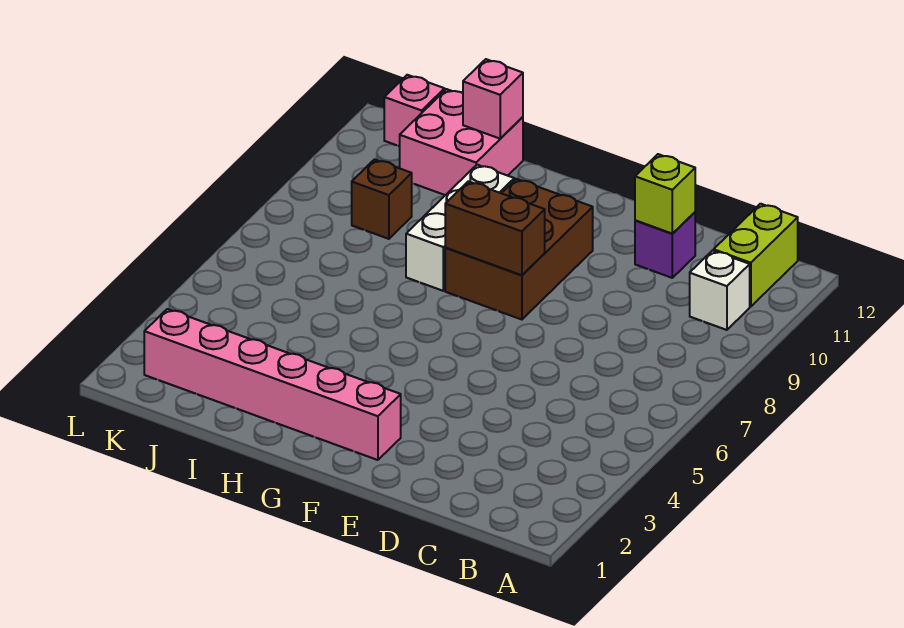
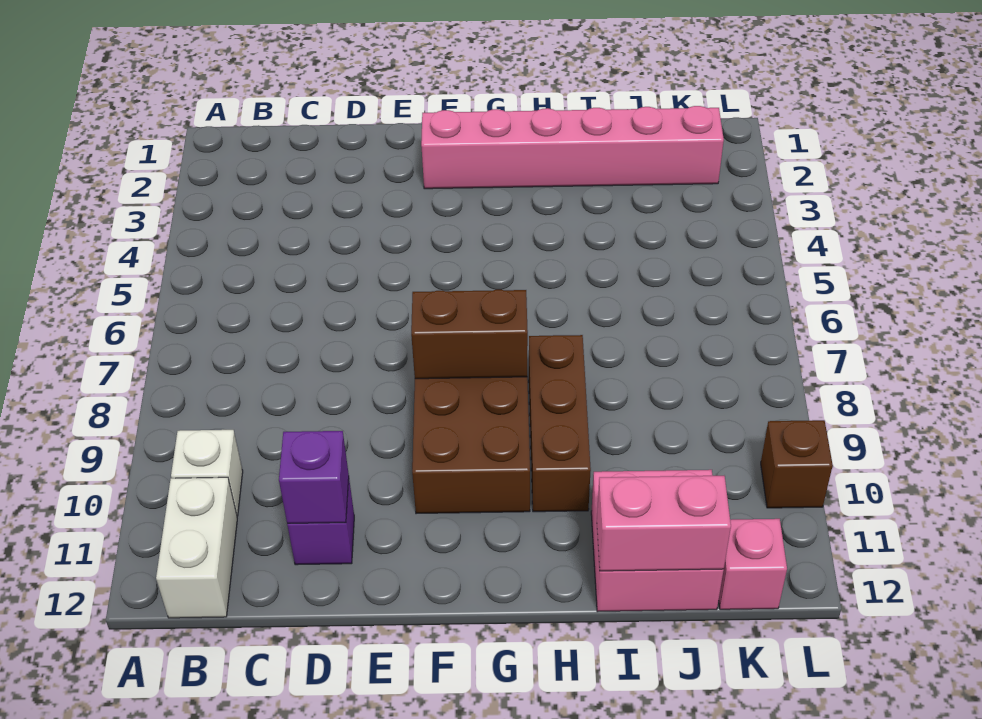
lime brick B11:B12 level 1 -> white brick B11:B12 level 1
lime brick D11 level 2 -> purple brick D11 level 2
white brick H8:H10 level 1 -> brown brick H8:H10 level 1
pink brick I12 level 2 -> pink brick I12:J12 level 2
brown brick J9 level 1 -> brown brick L10 level 1

